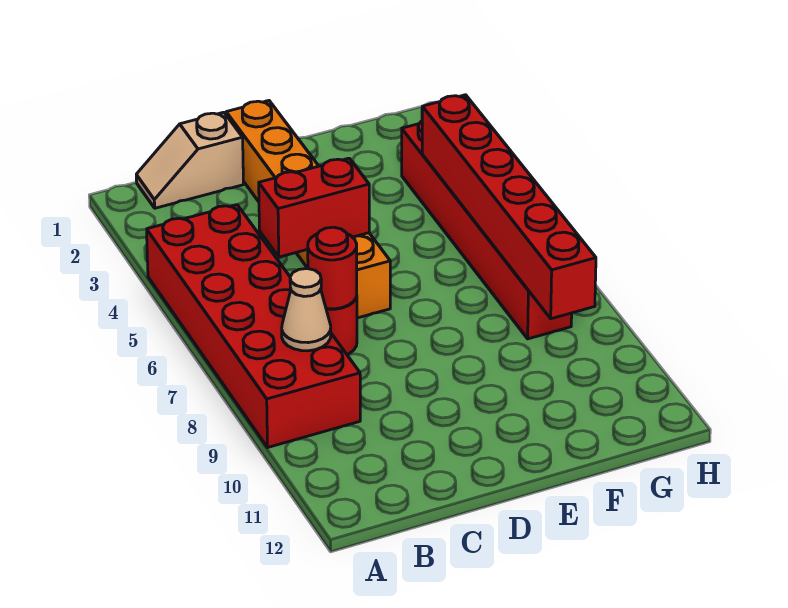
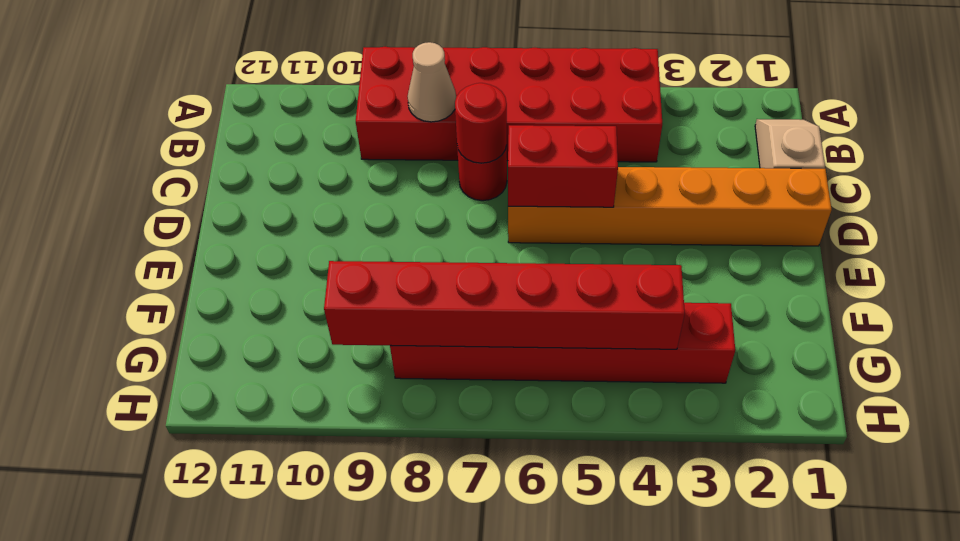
red brick C5:D5 level 2 -> red brick D5:D6 level 2

